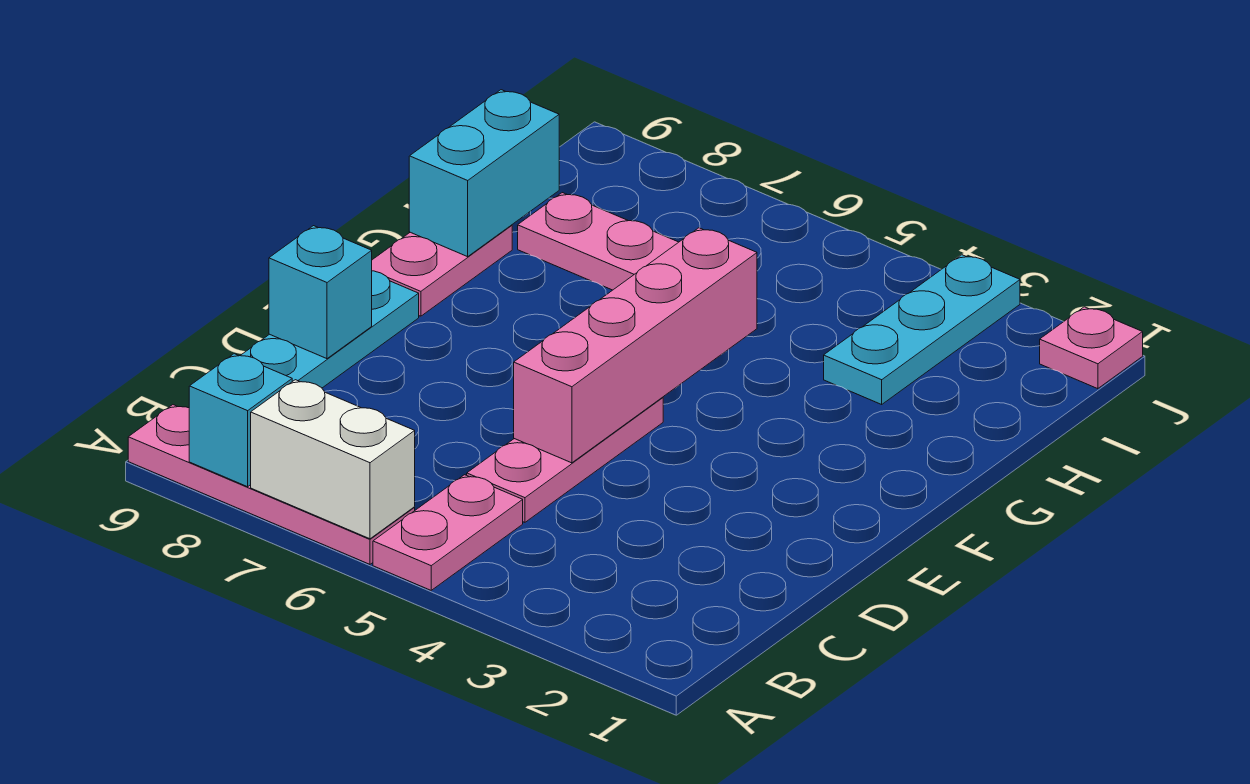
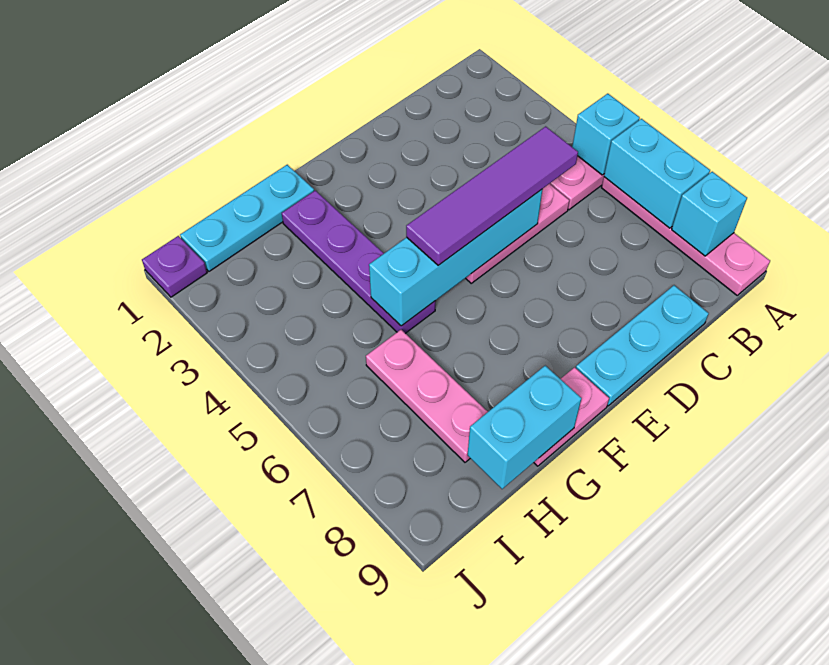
white brick A6:A7 level 2 -> cyan brick A6:A7 level 2
none -> purple tile C5:F5 level 3
pink brick D5:G5 level 2 -> cyan brick D5:G5 level 2
cyan brick D9 level 2 -> cyan brick A5 level 2
none -> purple plate G2:G5 level 1
cyan plate H3:J3 level 1 -> cyan plate G1:I1 level 1
pink plate J1 level 1 -> purple plate J1 level 1

